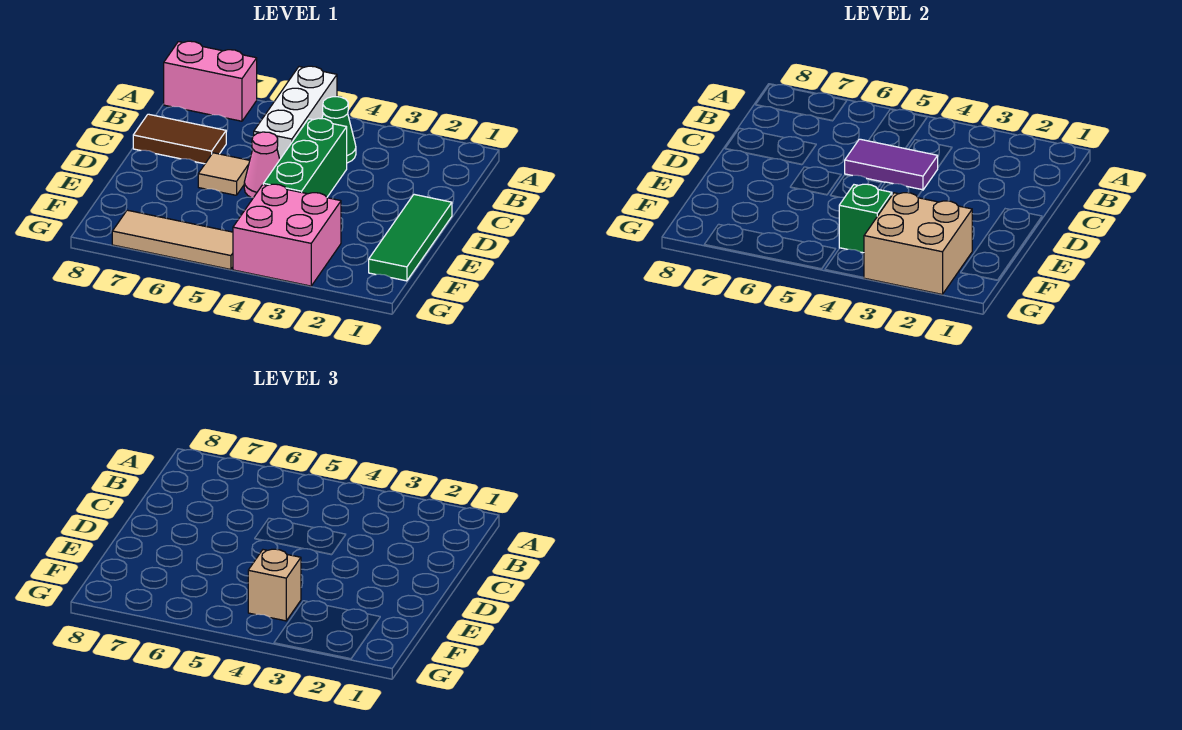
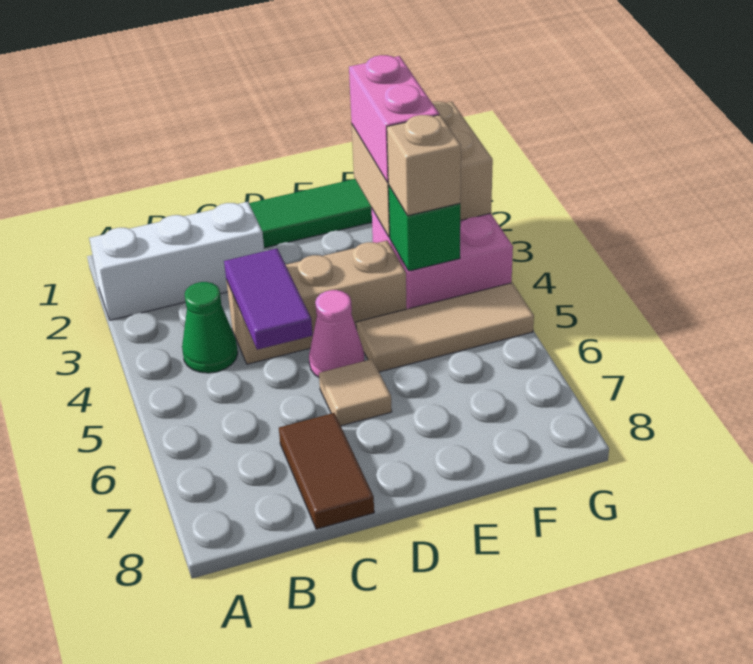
white brick A5:C5 level 1 -> white brick A2:C2 level 1
pink brick A7:A8 level 1 -> pink brick F2:F3 level 3
green brick C4:E4 level 1 -> tan brick C4:E4 level 1
tan tile G5:G7 level 1 -> tan tile E5:G5 level 1

